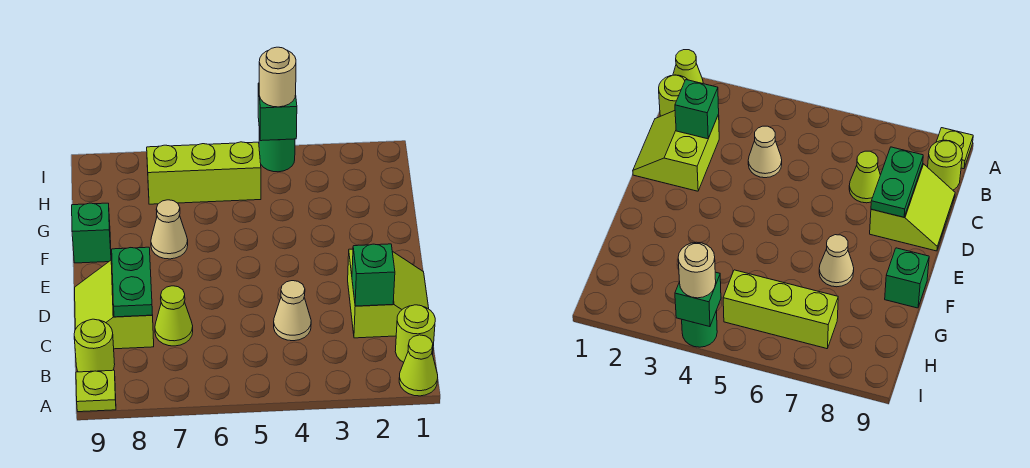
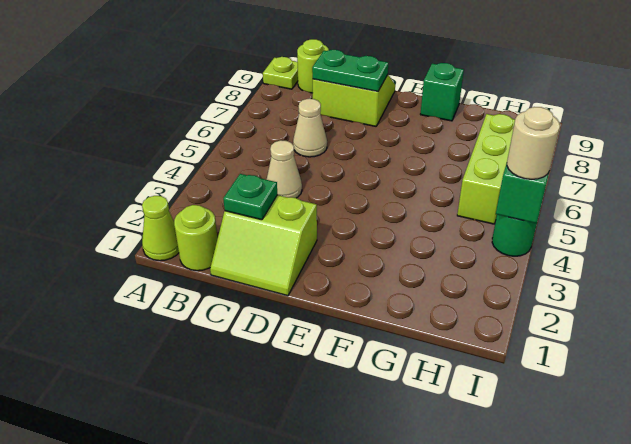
green brick C2 level 2 -> green plate C2 level 2
lime cone C7 level 1 -> none
tan cone F7 level 1 -> tan cone C6 level 1

